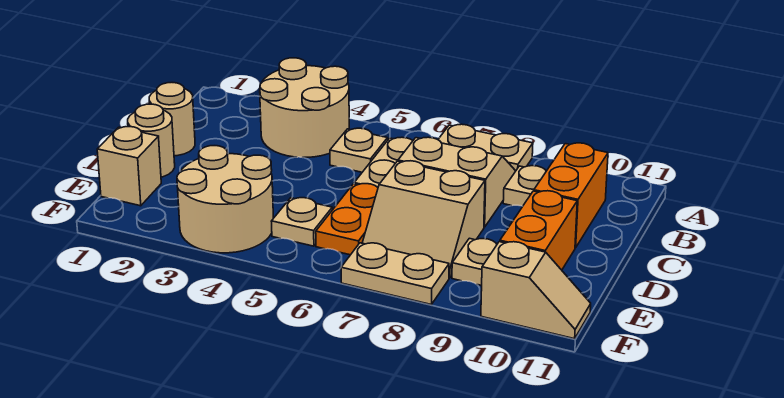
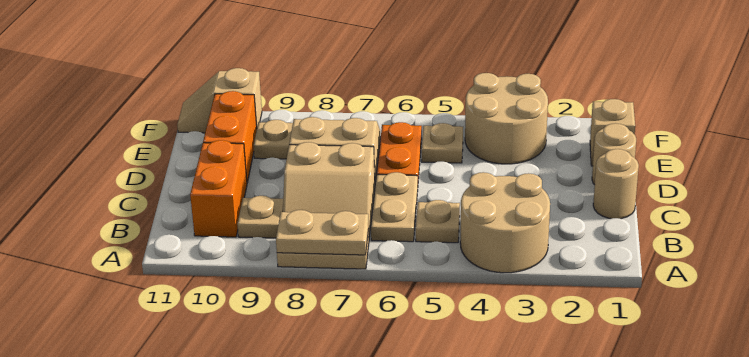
tan plate F7:F8 level 1 -> tan plate A7:A8 level 2

